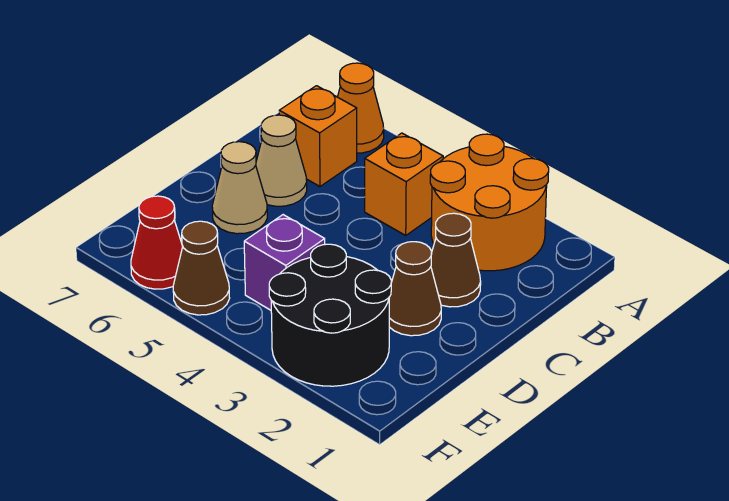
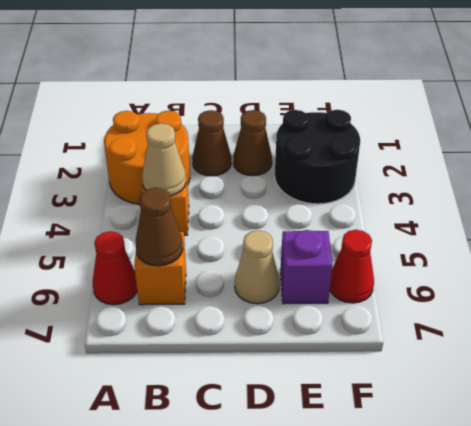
orange cone A6 level 1 -> red cone A6 level 1
tan cone C6 level 1 -> tan cone B4 level 2
purple brick E4 level 1 -> purple brick E6 level 1
brown cone F5 level 1 -> brown cone B6 level 2

